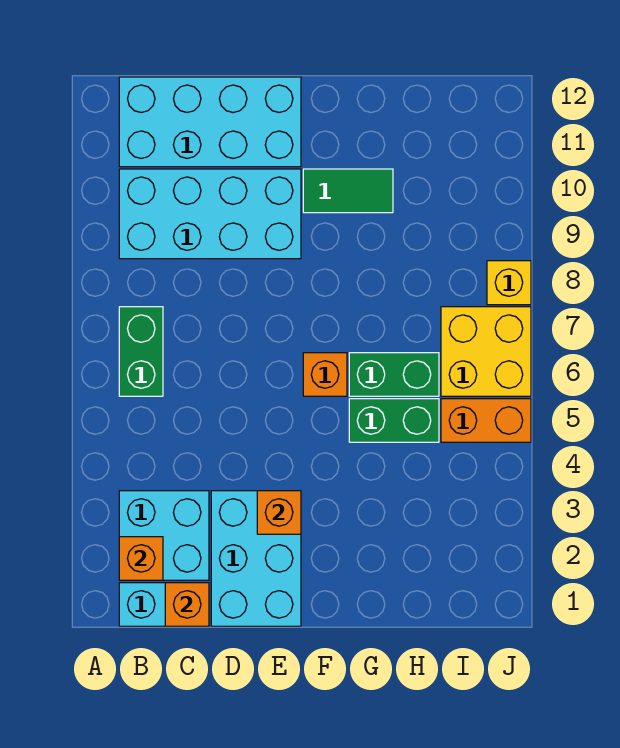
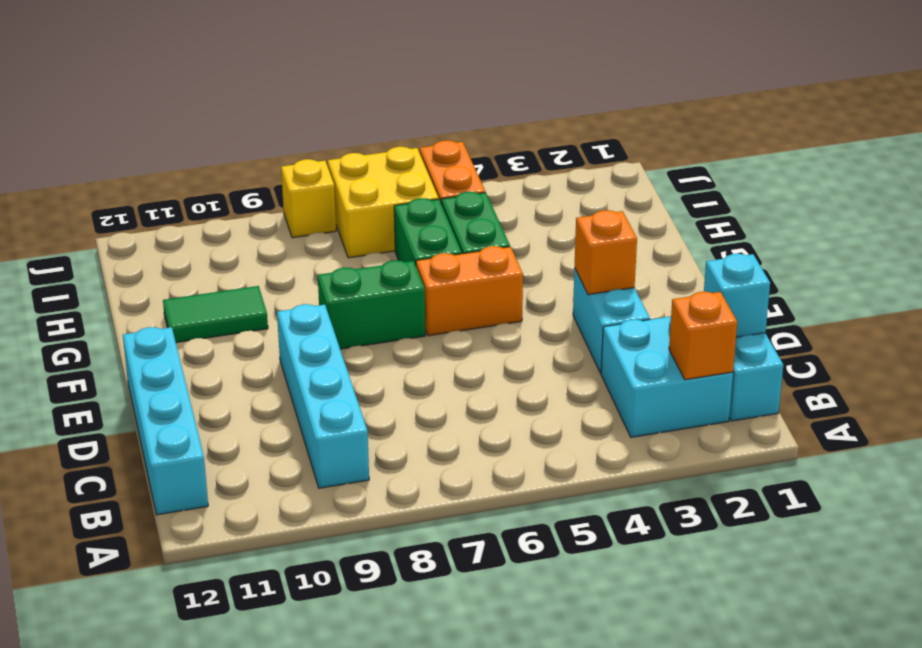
green brick B6:B7 level 1 -> green brick F7:F8 level 1
cyan brick B9:E10 level 1 -> cyan brick B9:E9 level 1
cyan brick B11:E12 level 1 -> cyan brick B12:E12 level 1
orange brick C1 level 2 -> cyan brick C1 level 2
cyan brick D1:E3 level 1 -> cyan brick D3:E3 level 1
orange brick F6 level 1 -> orange brick F5:F6 level 1
green tile F10:G10 level 1 -> green tile G10:G11 level 1

